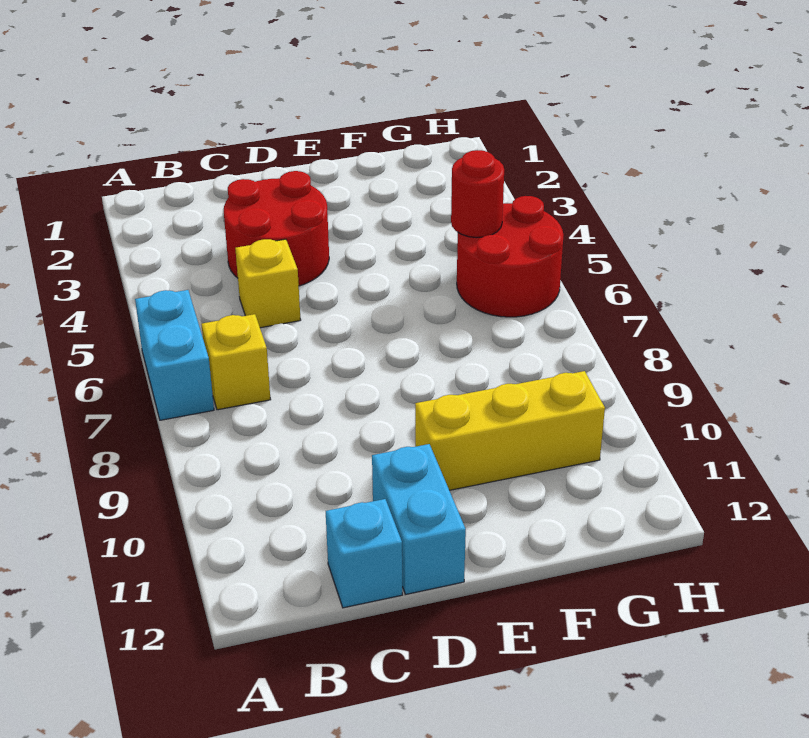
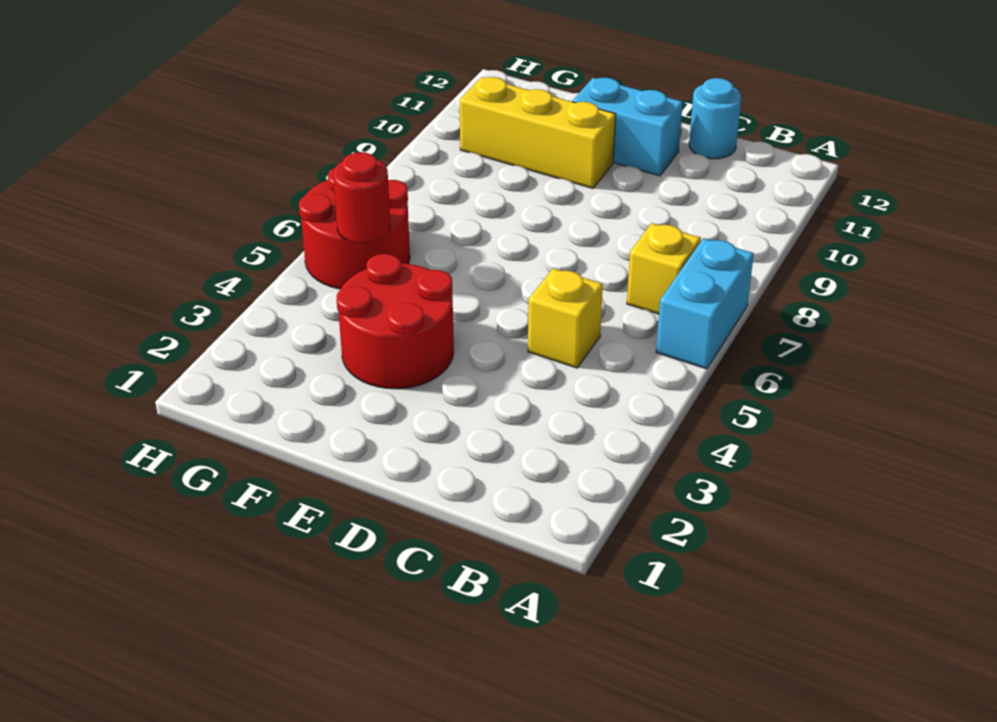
red round brick C3:D4 level 1 -> red round brick E3:F4 level 1
cyan brick C12 level 1 -> cyan round brick C12 level 1
cyan brick D11:D12 level 1 -> cyan brick D11:E11 level 1

